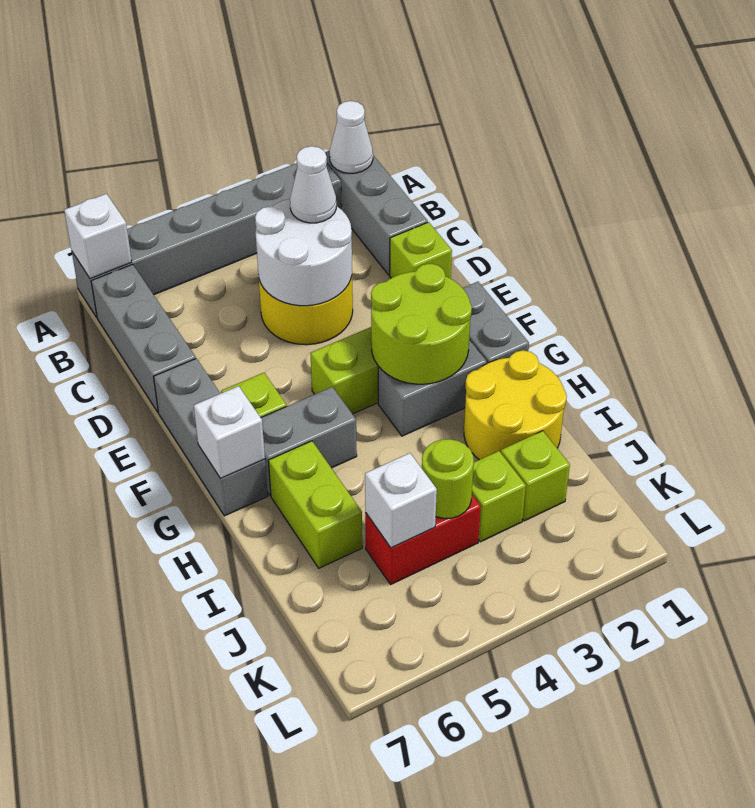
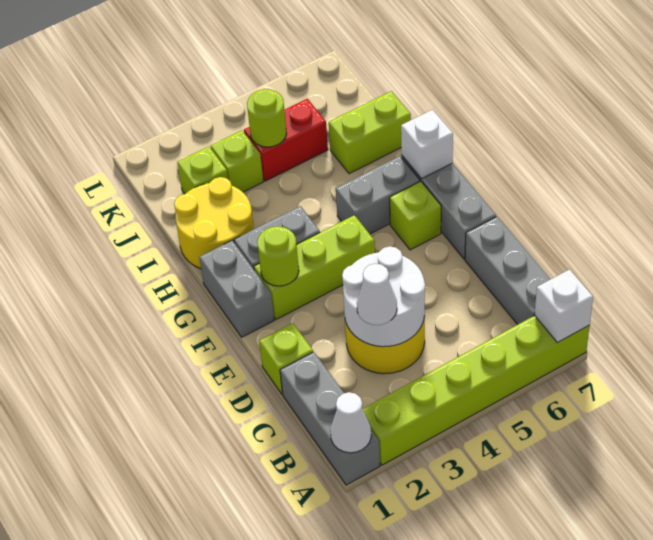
grey brick A2:A7 level 1 -> lime brick A2:A7 level 1
lime round brick F2:G3 level 2 -> lime round brick F2 level 2
lime brick H6:I6 level 1 -> lime brick I6:I7 level 1
white brick J5 level 2 -> none

